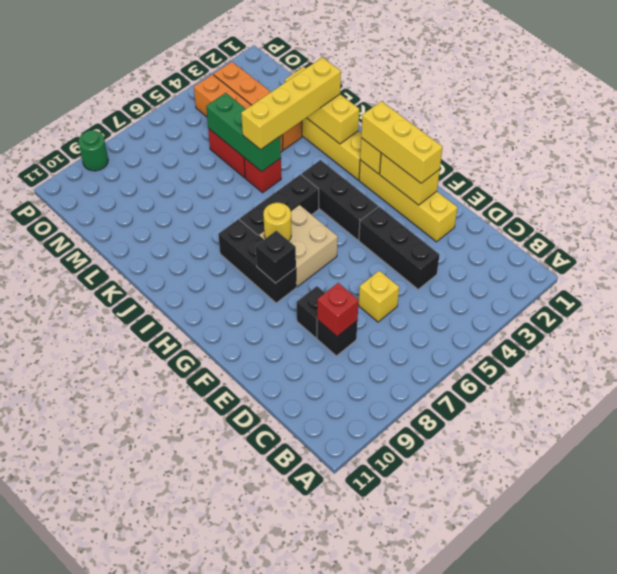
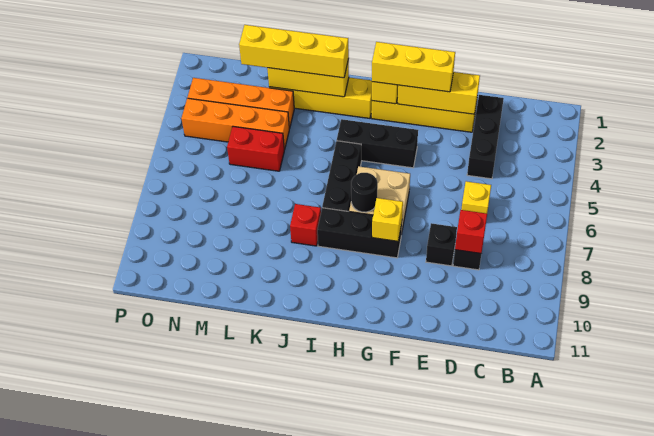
black brick D4:F4 level 1 -> black brick D2:D4 level 1
yellow brick F2:G2 level 2 -> yellow brick E2:G2 level 2
black brick G8 level 2 -> yellow brick G8 level 2
yellow round brick H7 level 2 -> black round brick H7 level 2
yellow brick K2:K5 level 3 -> yellow brick J2:M2 level 3
red brick K5 level 1 -> red brick J8 level 1
green brick K5:M5 level 2 -> none
green round brick P9 level 1 -> none

